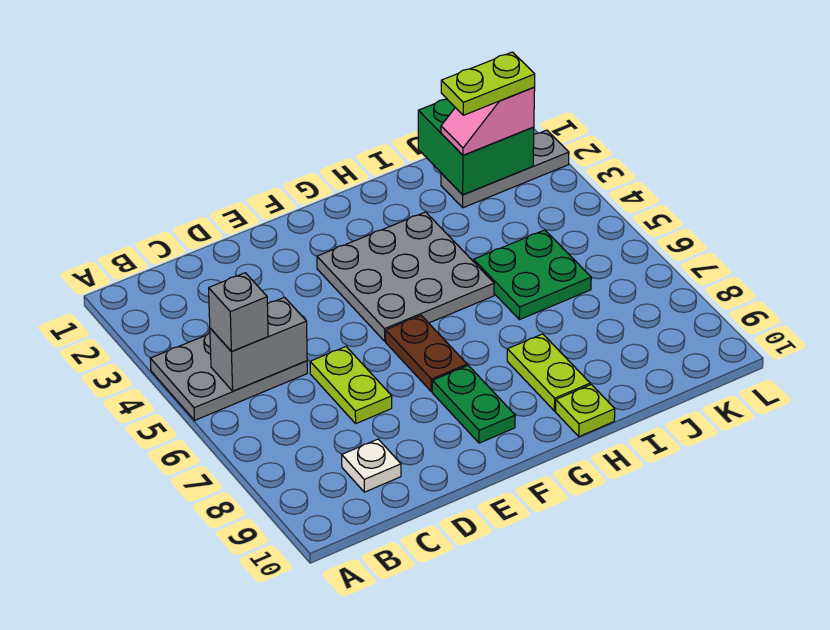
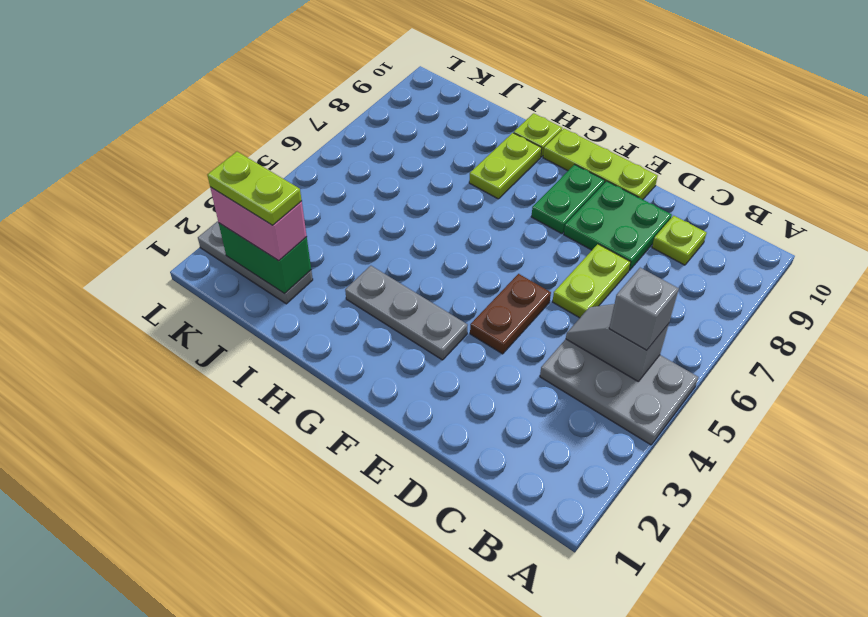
grey brick B5:C5 level 2 -> grey slope B5:C5 level 2 top B
white plate C9 level 1 -> lime plate C9 level 1
none -> lime plate E10:G10 level 1
grey plate F3:H5 level 1 -> grey plate F3:H3 level 1
brown plate F6:F7 level 1 -> brown plate E4:E5 level 1
green plate I5:J6 level 1 -> green plate D8:E9 level 1
green brick J1:K2 level 2 -> green brick J2:K2 level 2
pink slope J2:K2 level 3 top K -> pink brick J2:K2 level 3

